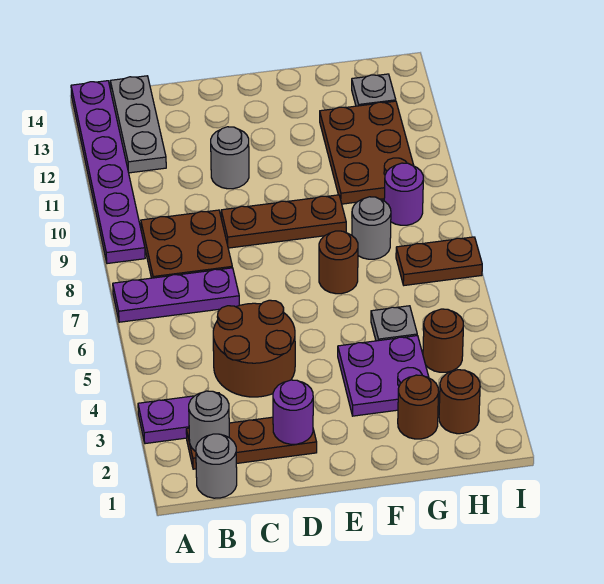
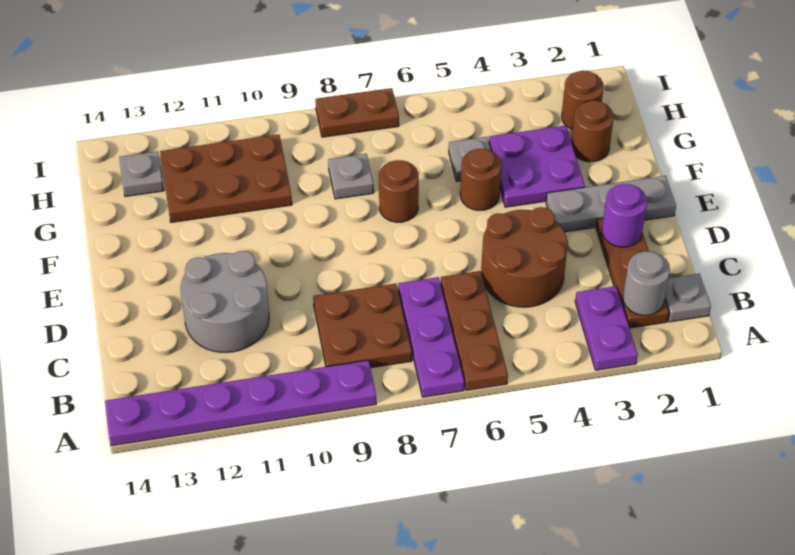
grey round brick B1 level 1 -> grey plate B1 level 1
grey plate B12:B14 level 1 -> grey plate E1:E3 level 1
brown plate D9:F9 level 1 -> brown plate A6:C6 level 1
grey round brick D11 level 1 -> grey round brick C11:D12 level 1
grey round brick G8 level 1 -> grey plate G8 level 1
brown round brick H4 level 1 -> brown round brick F5 level 1
brown plate H7:I7 level 1 -> brown plate I7:I8 level 1
purple round brick H9 level 1 -> none

